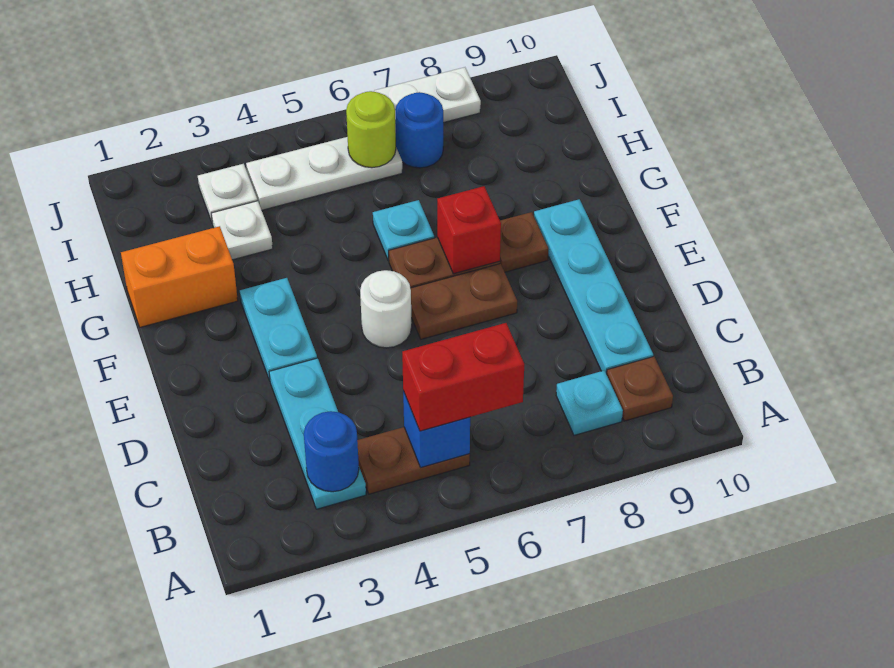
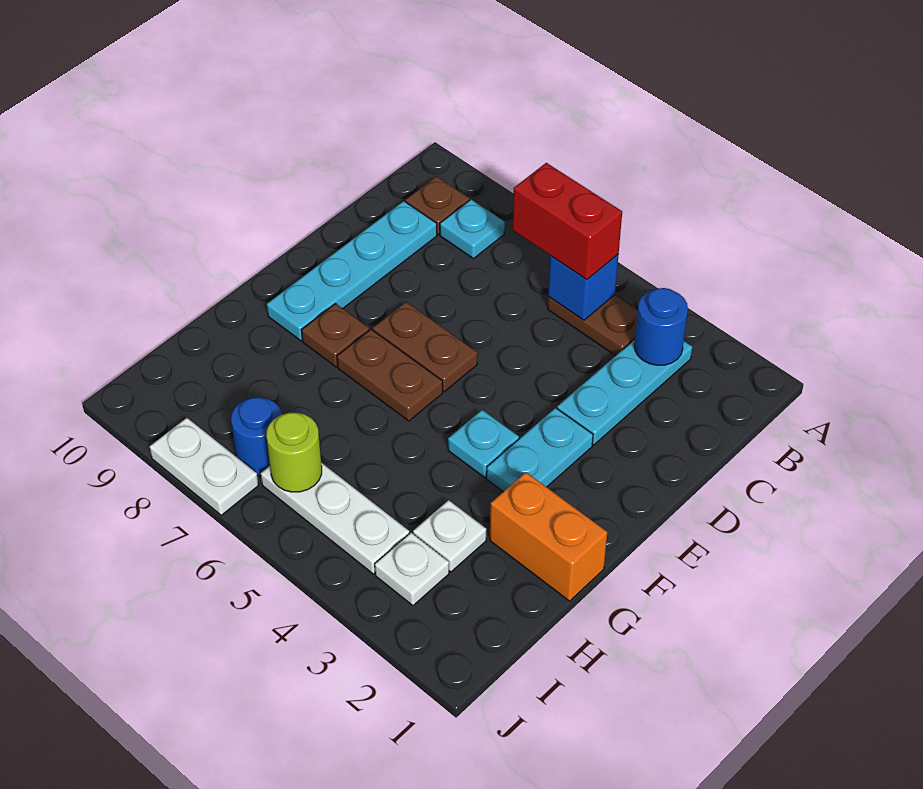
white round brick E5 level 1 -> none
red brick F7 level 2 -> none
cyan plate G6 level 1 -> cyan plate F4 level 1

